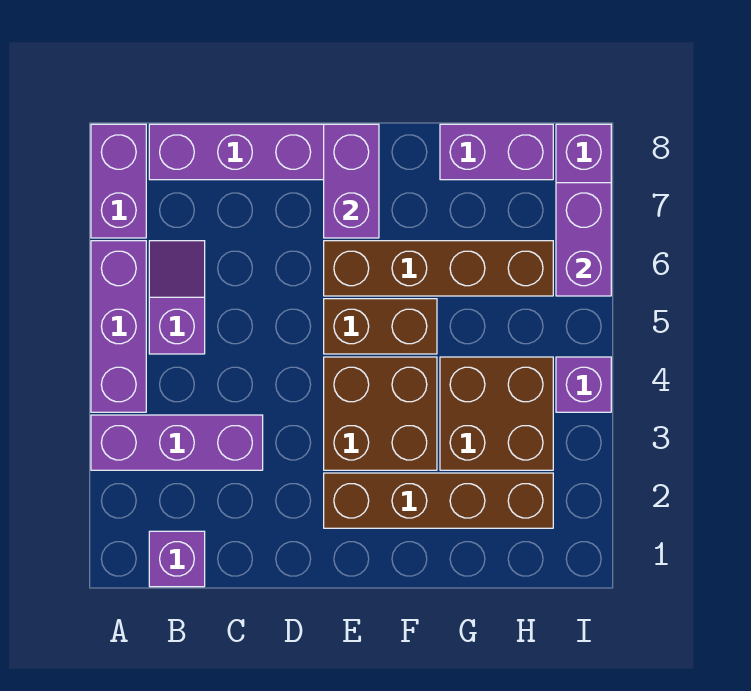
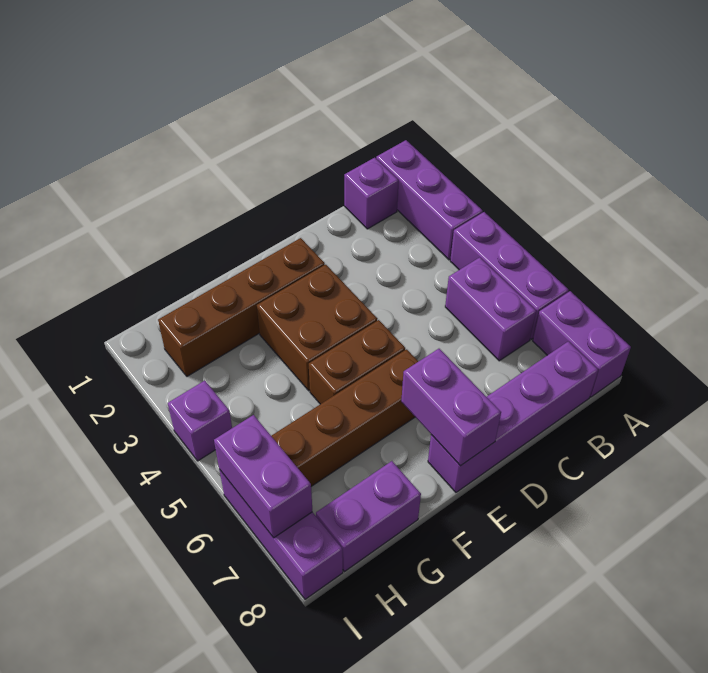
purple brick A3:C3 level 1 -> purple brick A1:A3 level 1
purple slope B5:B6 level 1 top 5 -> purple brick B5:B6 level 1
brown brick G3:H4 level 1 -> none

